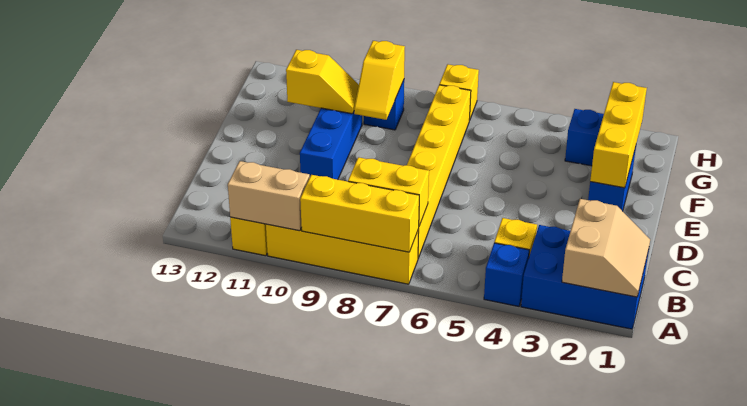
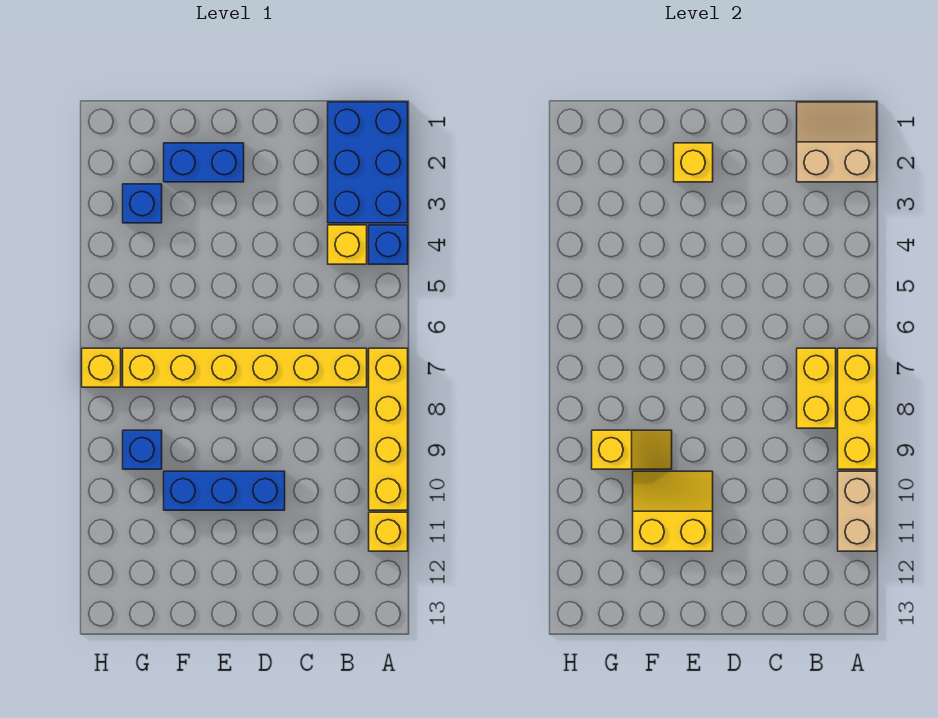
yellow brick E2:G2 level 2 -> yellow brick E2 level 2
yellow slope F10:F11 level 2 top 11 -> yellow slope E10:F11 level 2 top 11

